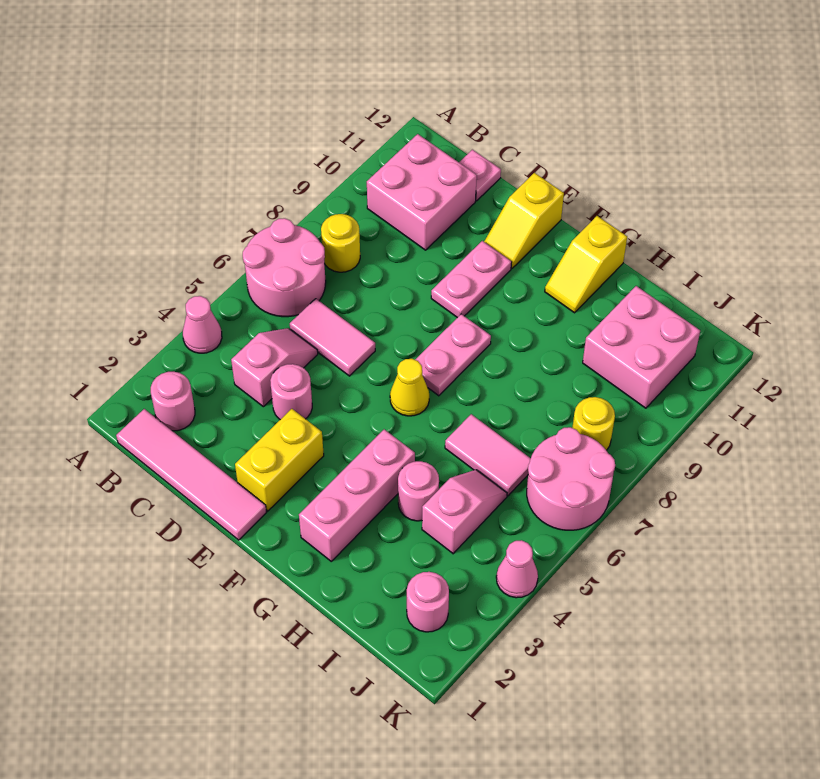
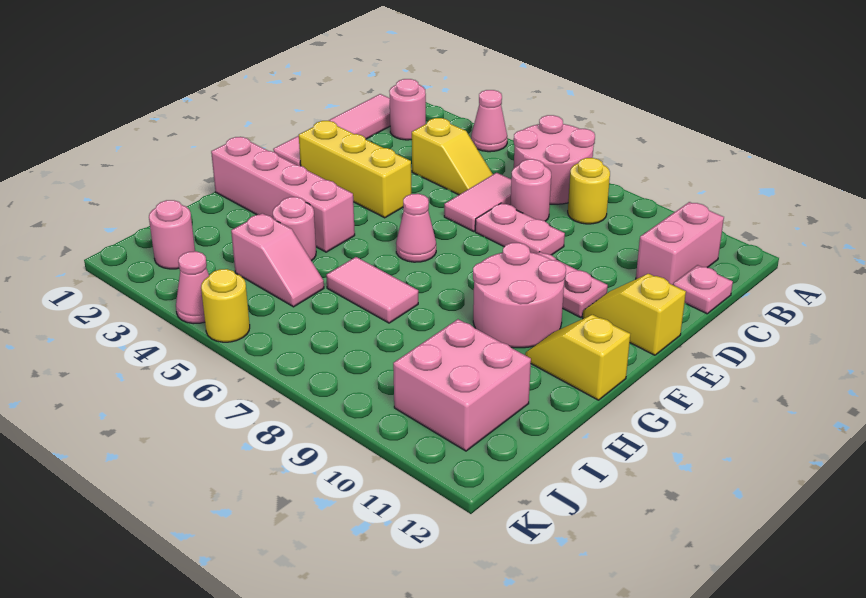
pink brick B10:C11 level 1 -> pink brick B11:C11 level 1
pink slope C4:C5 level 1 top 4 -> yellow slope C4:C5 level 1 top 4
pink round brick D4 level 1 -> pink round brick C7 level 1
yellow brick E2:E3 level 1 -> yellow brick E2:E4 level 1
yellow cone F6 level 1 -> pink cone F6 level 1
pink plate F7:F8 level 1 -> pink plate D7:D8 level 1
pink brick G2:G4 level 1 -> pink brick G1:G4 level 1
pink tile H6:I6 level 1 -> pink tile H6:H7 level 1
pink round brick J6:K7 level 1 -> pink round brick F9:G10 level 1
yellow round brick J8 level 1 -> yellow round brick K5 level 1

